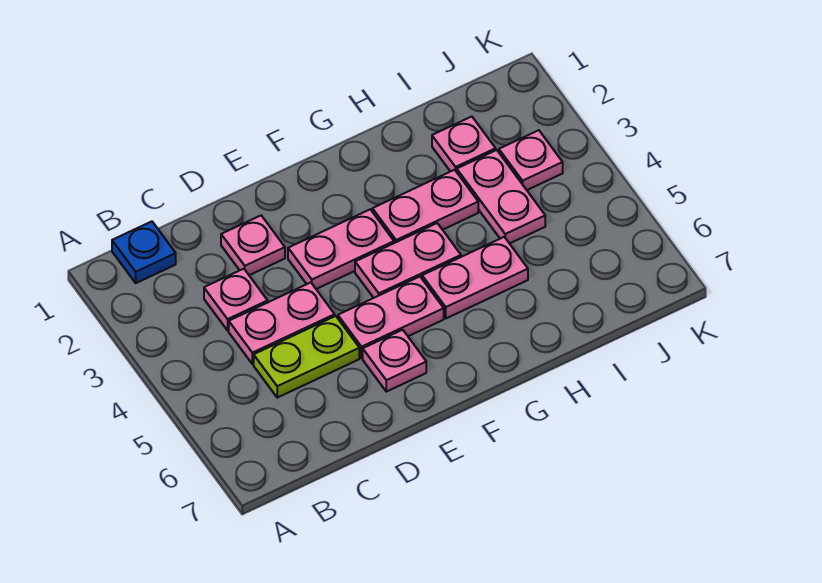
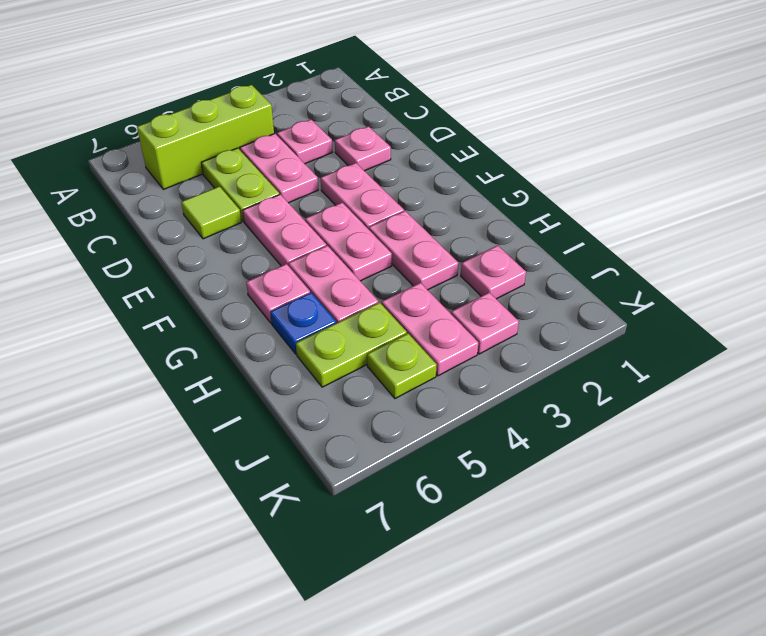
blue plate B1 level 1 -> blue plate H6 level 1
none -> lime brick B4:B6 level 1
none -> lime tile D6 level 1
pink plate E6 level 1 -> pink plate G6 level 1
pink plate I3:I4 level 1 -> pink plate I4:J4 level 1
none -> lime plate I5:I6 level 1
none -> lime plate J5 level 1

